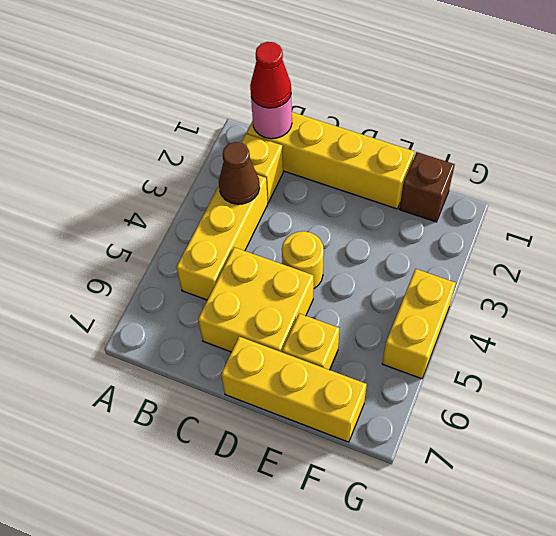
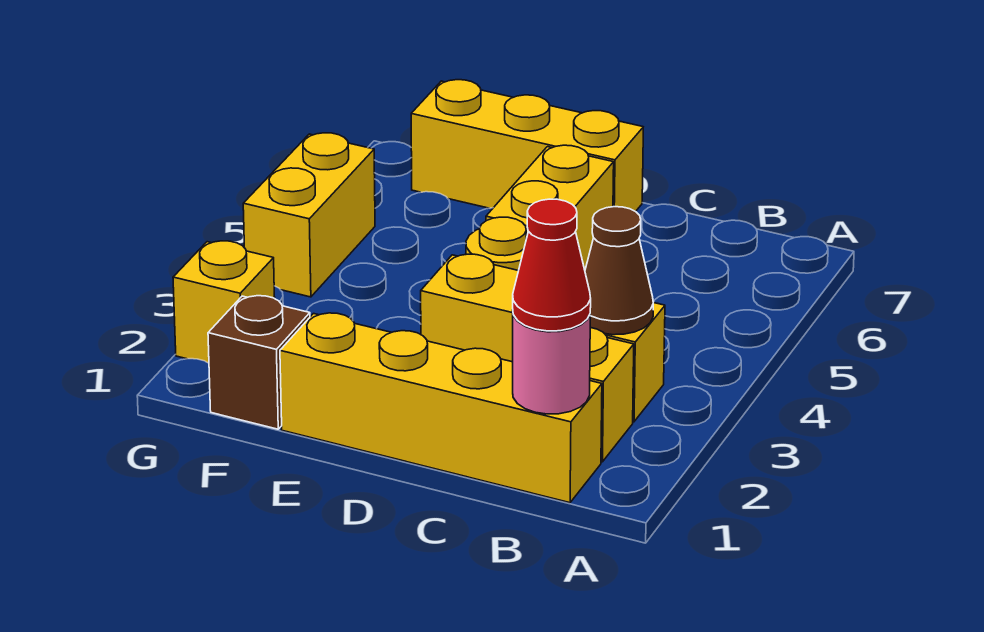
yellow brick B3:B5 level 1 -> yellow brick B3:D3 level 1
yellow brick C5:D6 level 1 -> yellow brick D5:D6 level 1
yellow brick E6 level 1 -> yellow brick G2 level 1

